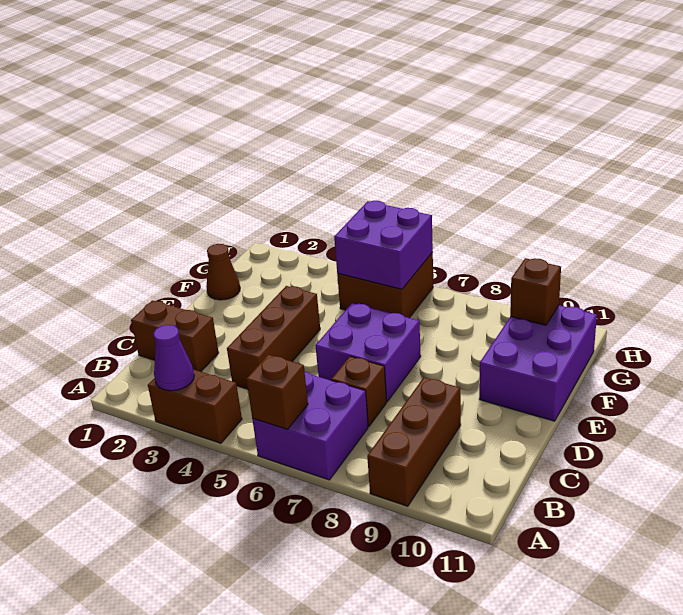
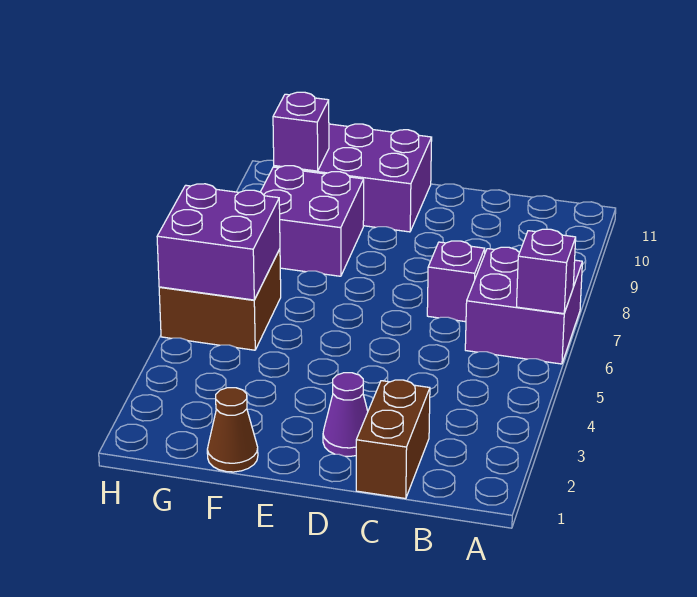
brown brick A3:A4 level 1 -> none
purple cone A3 level 2 -> purple cone D2 level 1
brown brick A6 level 2 -> purple brick A6 level 2
brown brick A9:C9 level 1 -> none
brown brick C4:E4 level 1 -> none
brown brick C7 level 1 -> purple brick C7 level 1
purple brick D6:E7 level 1 -> purple brick F8:G9 level 1
brown brick G10 level 2 -> purple brick G10 level 2

